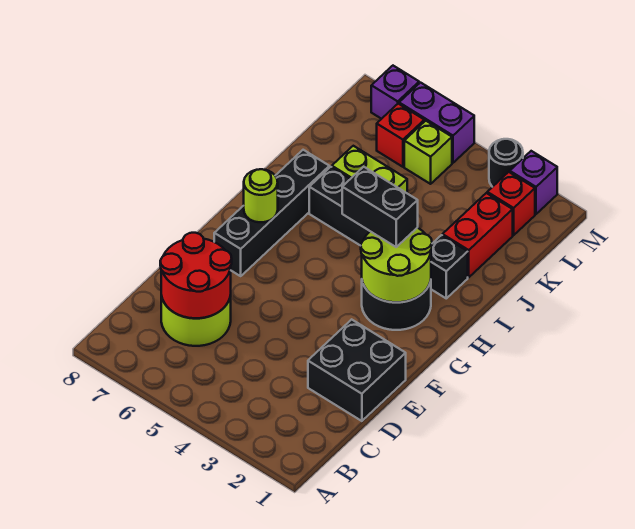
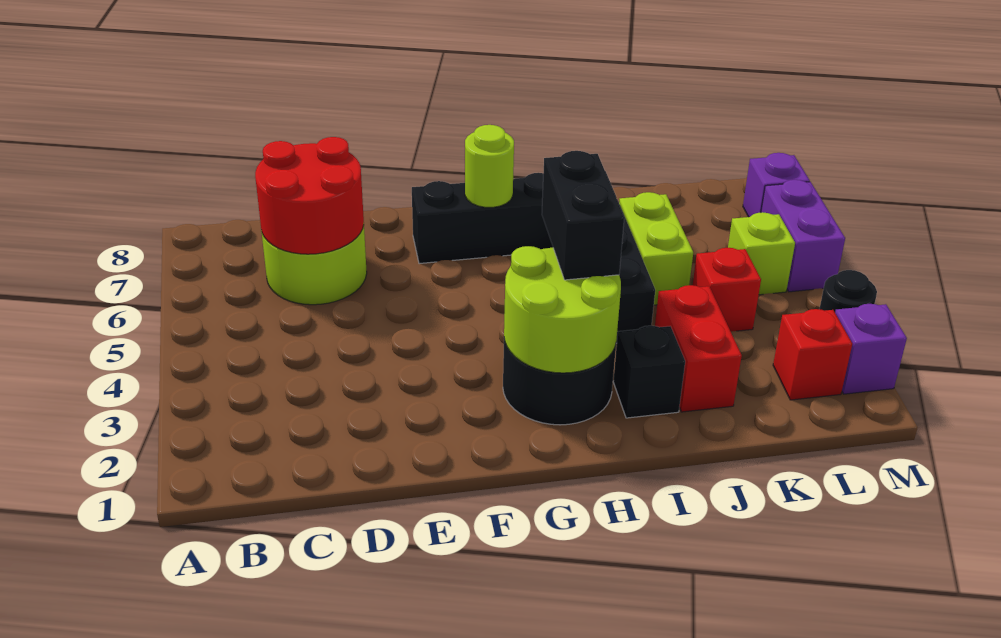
black brick D1:E2 level 1 -> none
red brick J2:K2 level 1 -> red brick J2:J3 level 1
red brick L6 level 1 -> red brick K4 level 1

